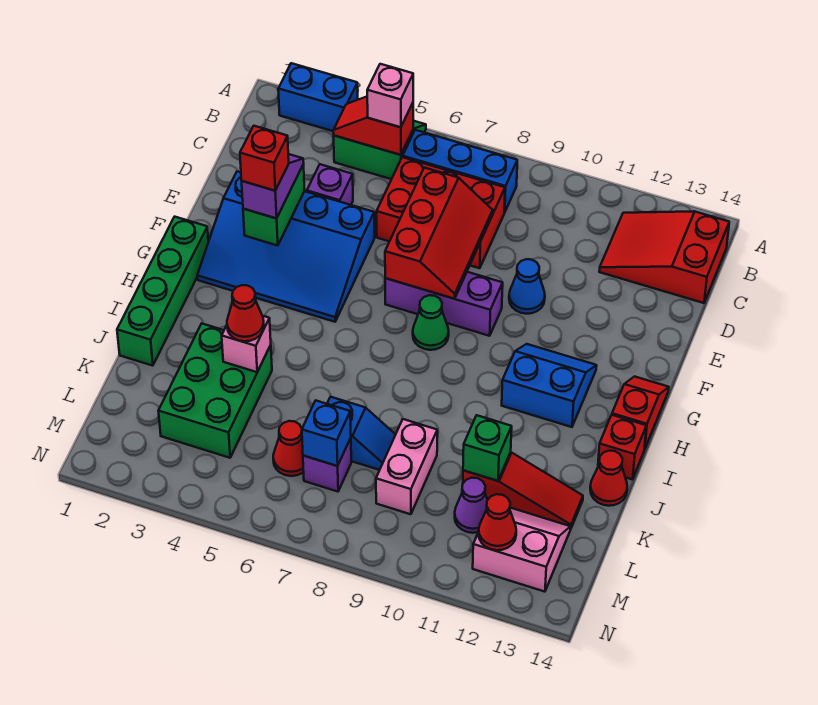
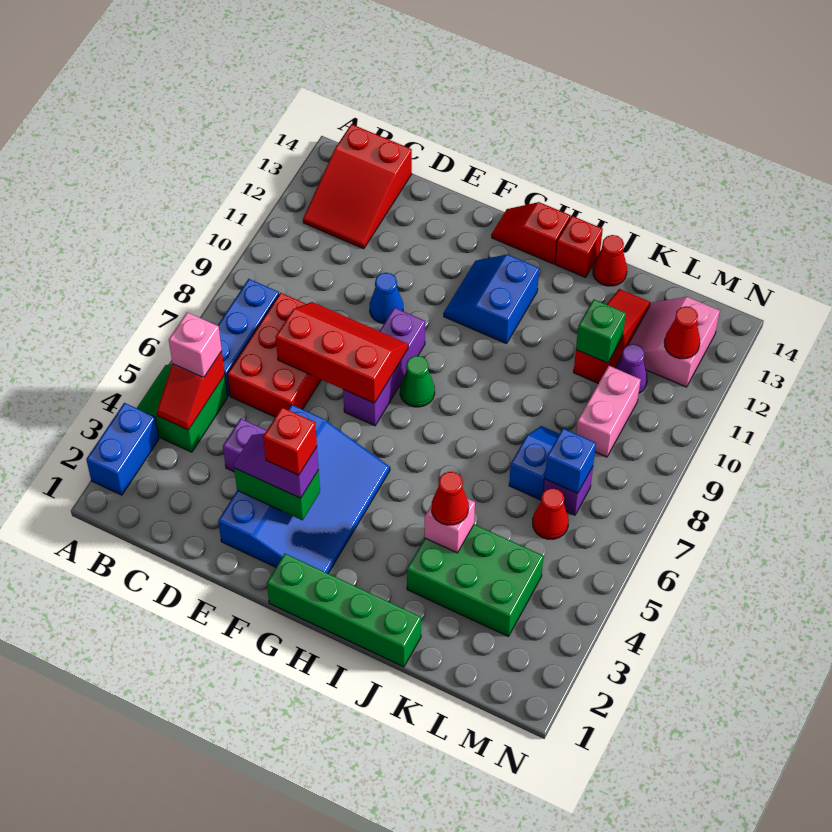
pink brick K9:L9 level 1 -> pink brick L9:L10 level 1

